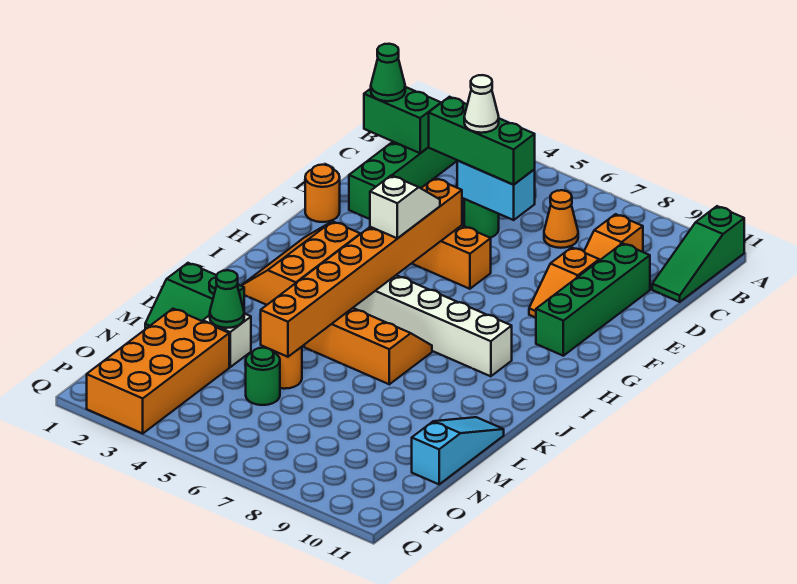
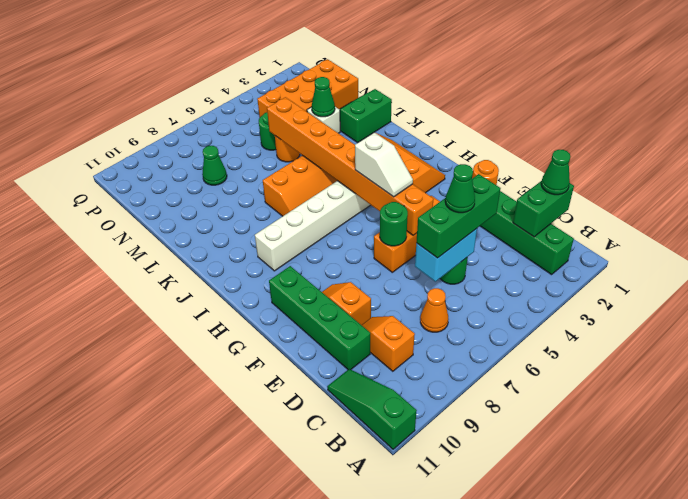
white cone D5 level 4 -> green cone D5 level 4
none -> green round brick F6 level 2
cyan slope L11:N11 level 1 top N -> none
orange brick N2:Q3 level 1 -> orange brick N1:O4 level 1
none -> green cone N8 level 1

